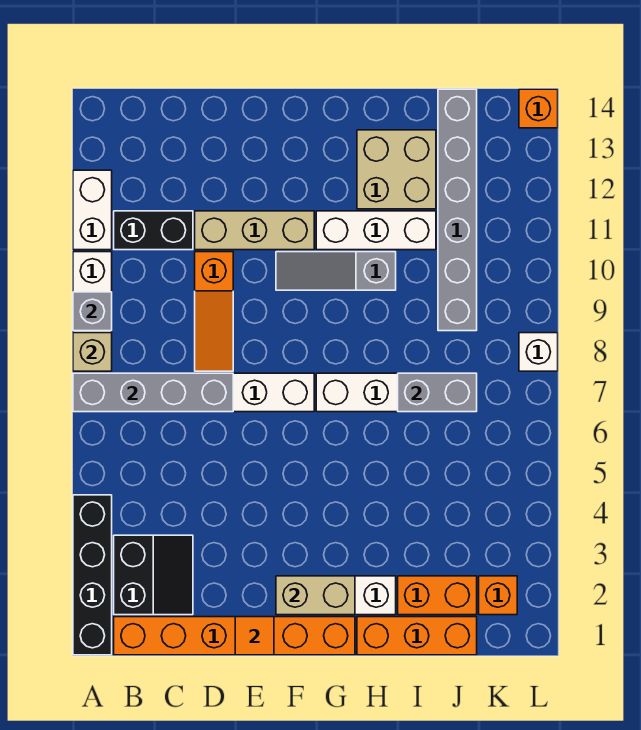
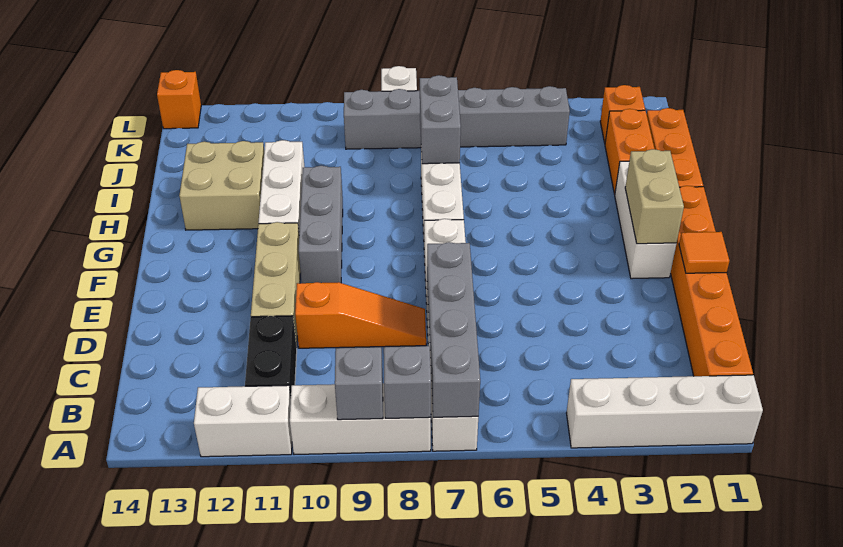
black brick A1:A4 level 1 -> white brick A1:A4 level 1
tan brick A8 level 2 -> grey brick A8 level 2
black slope B2:C3 level 1 top B -> none
grey slope F10:H10 level 1 top H -> grey brick F10:H10 level 1
grey brick J9:J14 level 1 -> grey brick K4:K9 level 1

